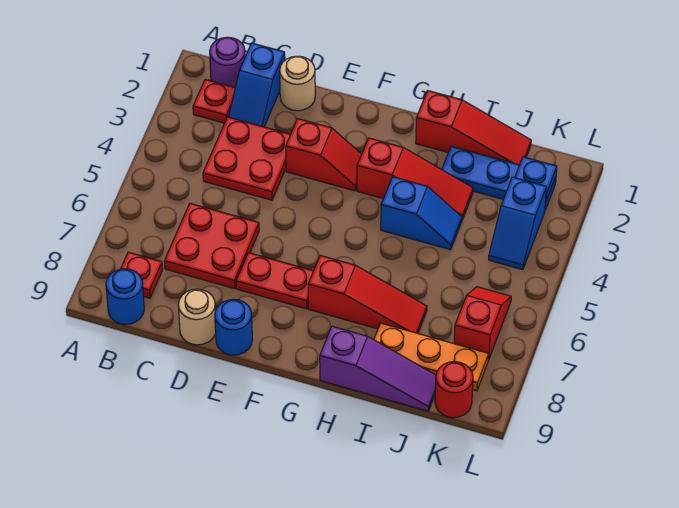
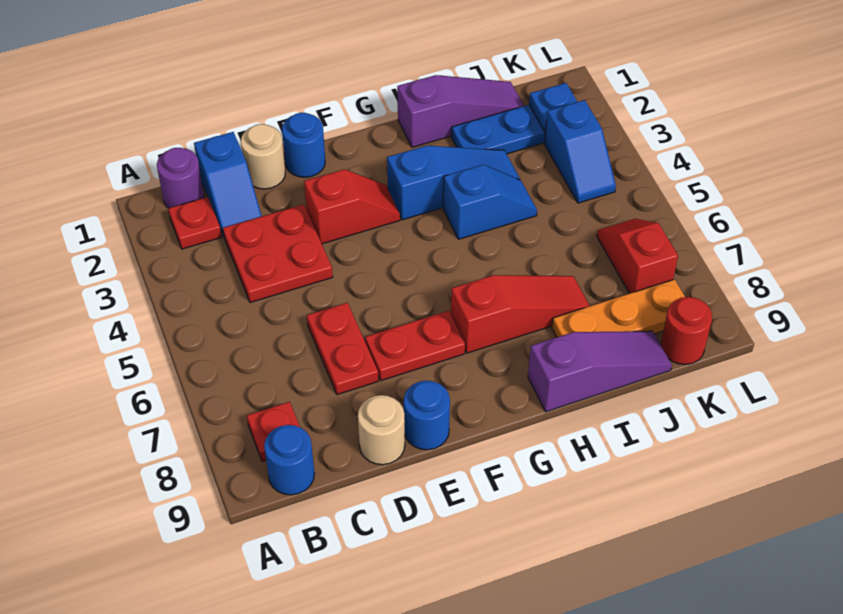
red plate C6:D7 level 1 -> red plate D6:D7 level 1
none -> blue round brick E1 level 1
red slope G3:I3 level 1 top G -> blue slope G3:I3 level 1 top G
red slope H1:J1 level 1 top H -> purple slope H1:J1 level 1 top H

